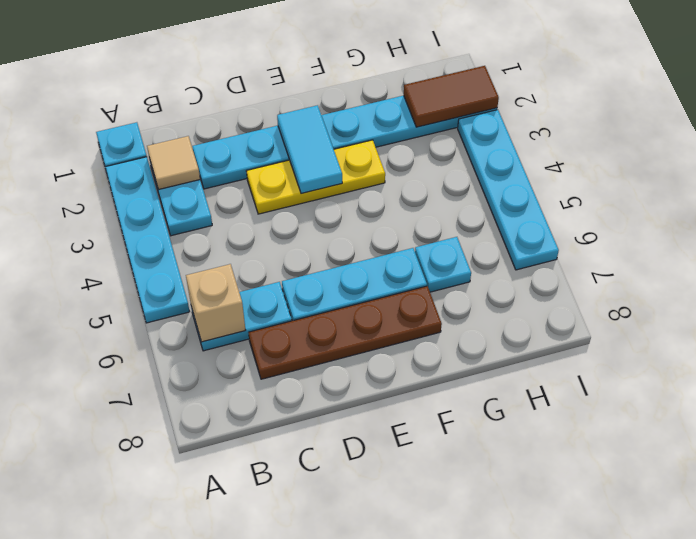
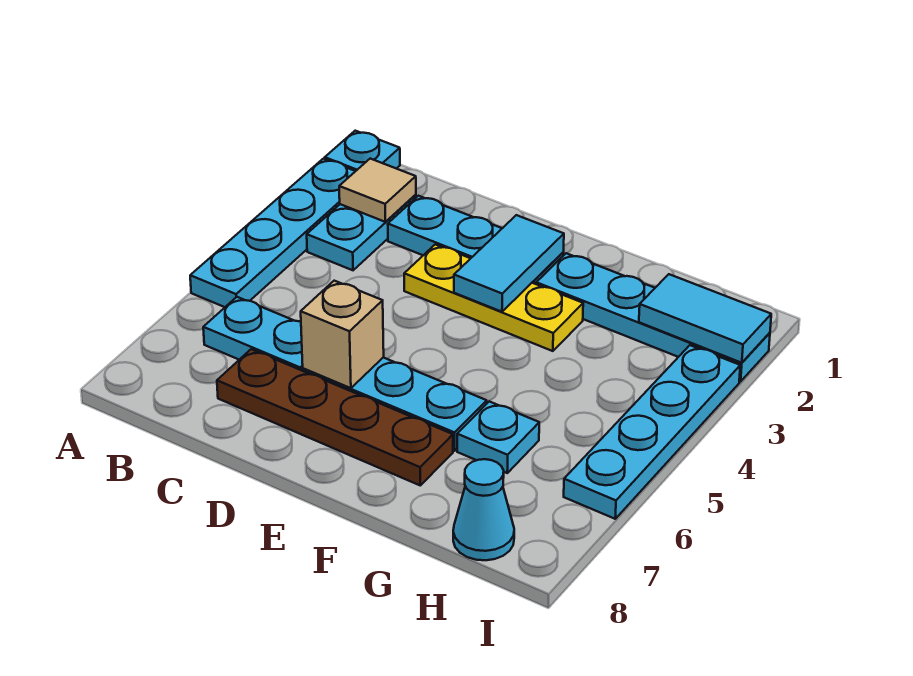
tan brick B6 level 2 -> tan brick D6 level 2
brown tile H2:I2 level 2 -> cyan tile H2:I2 level 2
none -> cyan cone H8 level 1

